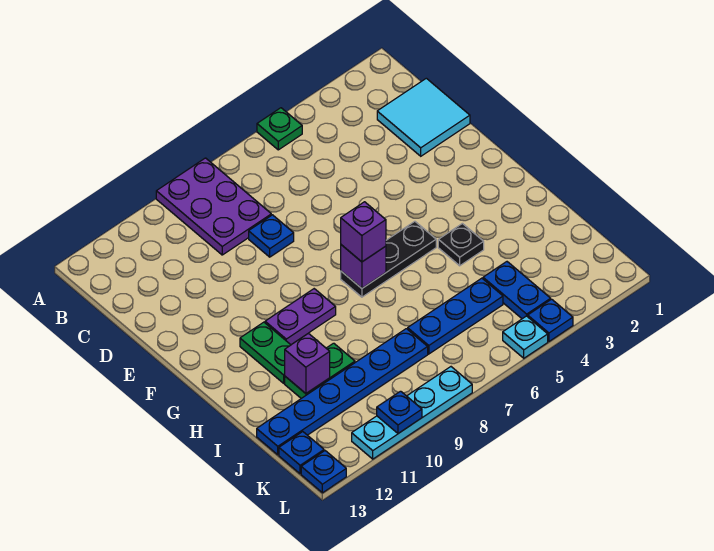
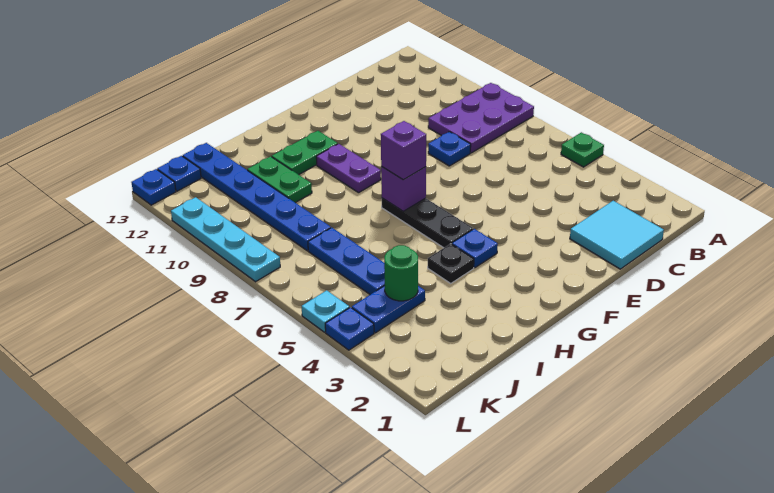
purple brick I11 level 2 -> none
none -> green round brick J4 level 2
blue plate L10 level 2 -> blue plate G4 level 1

